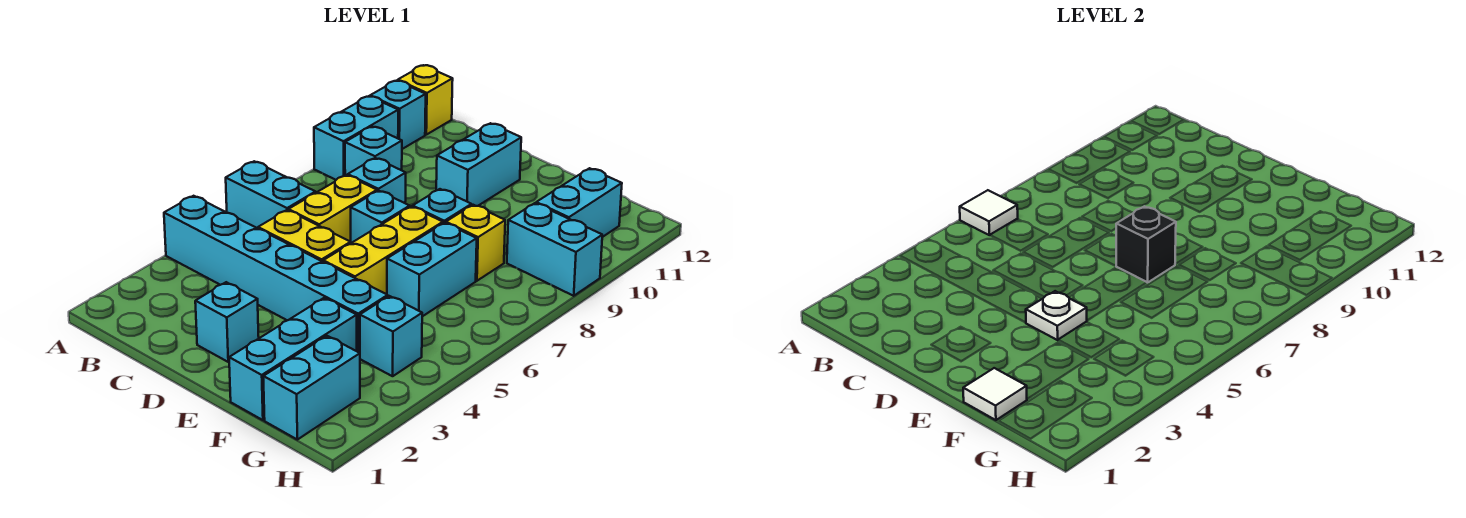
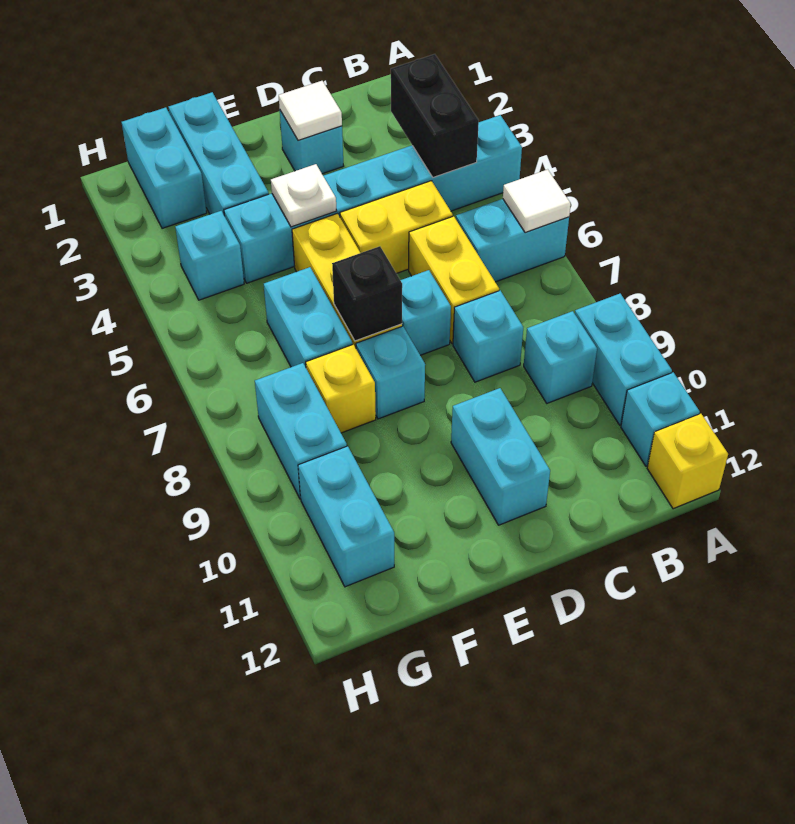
none -> black brick B3:B4 level 2
white tile F1 level 2 -> white tile D2 level 2
cyan brick G9:H9 level 1 -> cyan brick G8:G9 level 1

